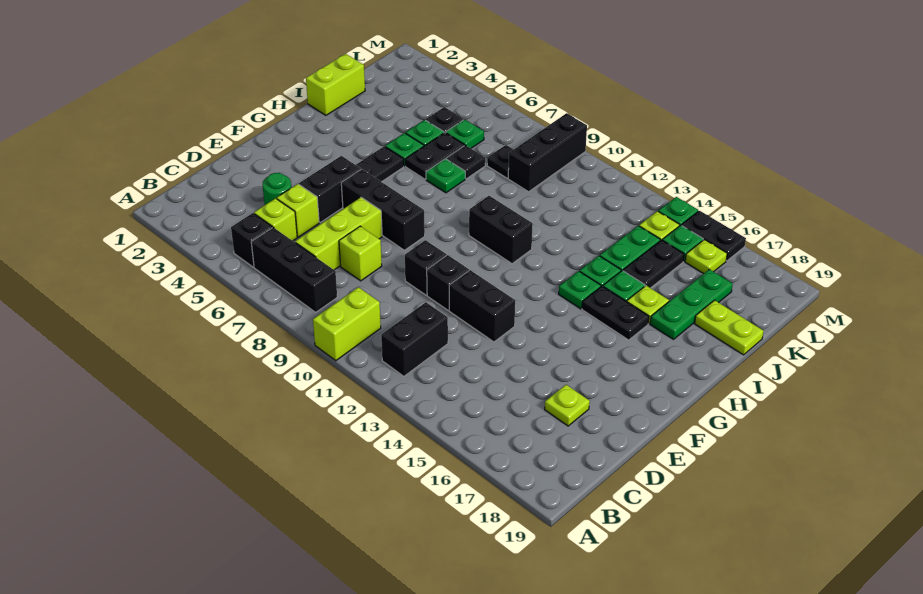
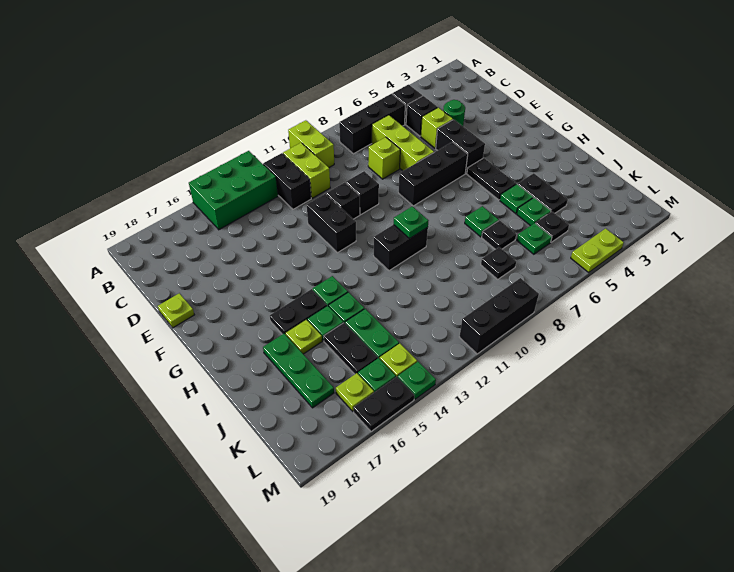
none -> green brick A13:B15 level 1
lime brick C5 level 1 -> black brick C5 level 1
lime plate D17 level 1 -> lime plate E19 level 1
black brick E12:E13 level 1 -> black brick E12:F12 level 1
none -> green plate H10 level 2
lime brick I1:J1 level 1 -> lime brick B11:C11 level 1
black plate I6:J6 level 1 -> black plate I4:J4 level 1
lime plate J18:J19 level 1 -> lime plate M4:M5 level 1
black brick K9:M9 level 1 -> black brick M9:M11 level 1

